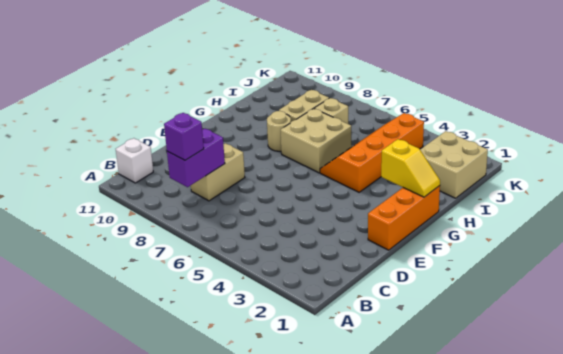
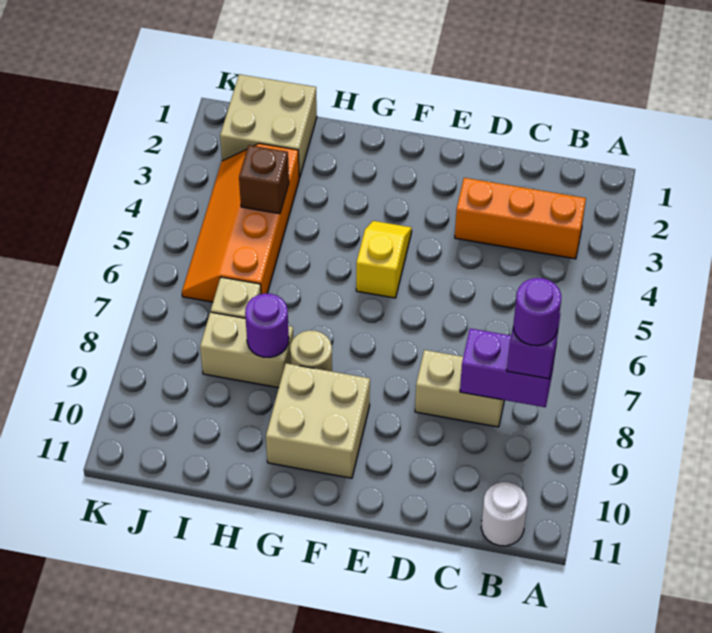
none -> purple round brick B8 level 4
white brick B11 level 1 -> white round brick B11 level 1
orange brick E1:G1 level 1 -> orange brick B3:D3 level 1
yellow slope G1:G2 level 2 top 2 -> yellow slope F4:F5 level 1 top 5
orange slope G4:J5 level 1 top 4 -> orange slope I3:J6 level 1 top I
tan brick G6:H7 level 1 -> tan brick F9:G10 level 1
none -> purple round brick H8 level 2
none -> brown brick I4 level 2

